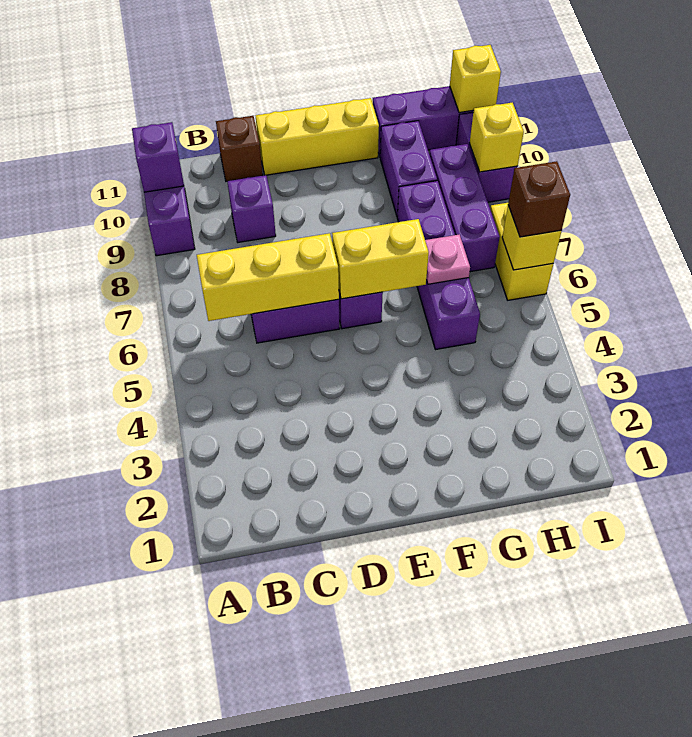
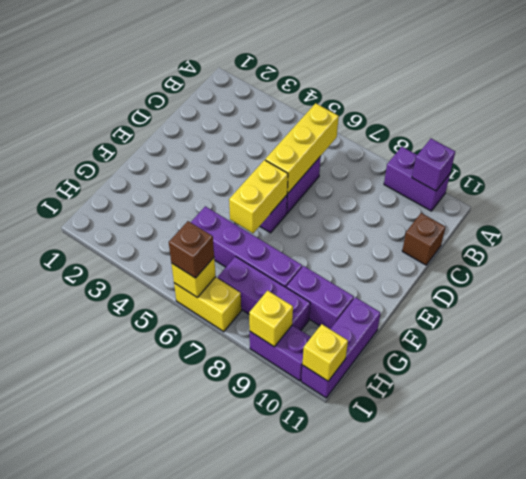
purple brick C9 level 1 -> none
yellow brick D11:F11 level 1 -> none
pink plate G6 level 2 -> none

